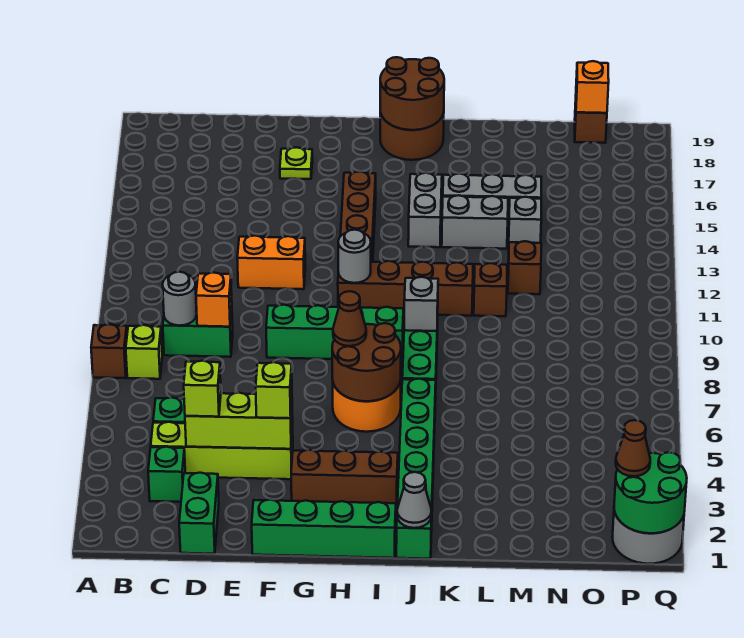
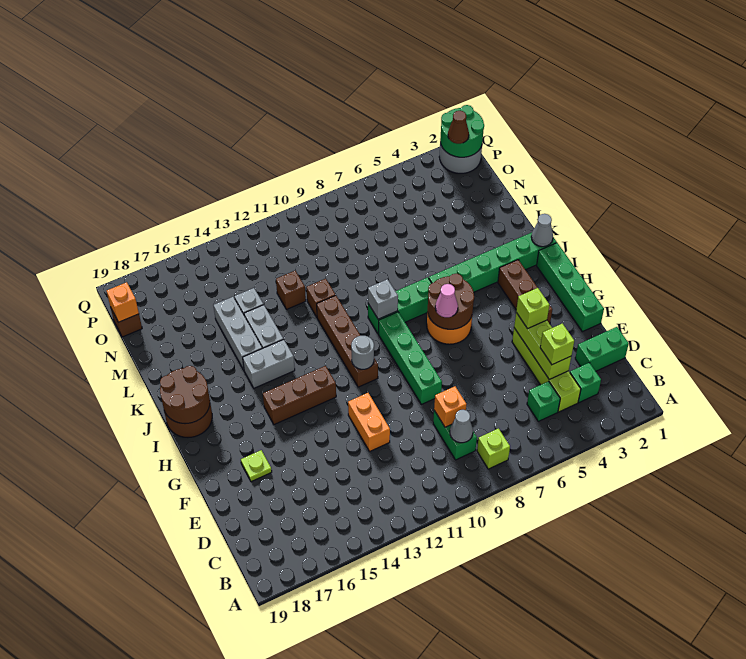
brown brick A8 level 1 -> none
grey round brick C9 level 2 -> grey cone C9 level 2
brown cone H7 level 3 -> pink cone H7 level 3

